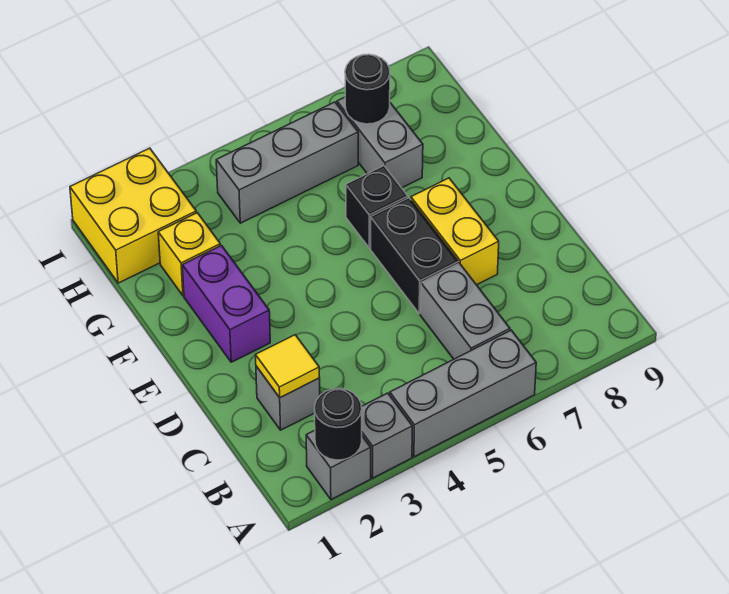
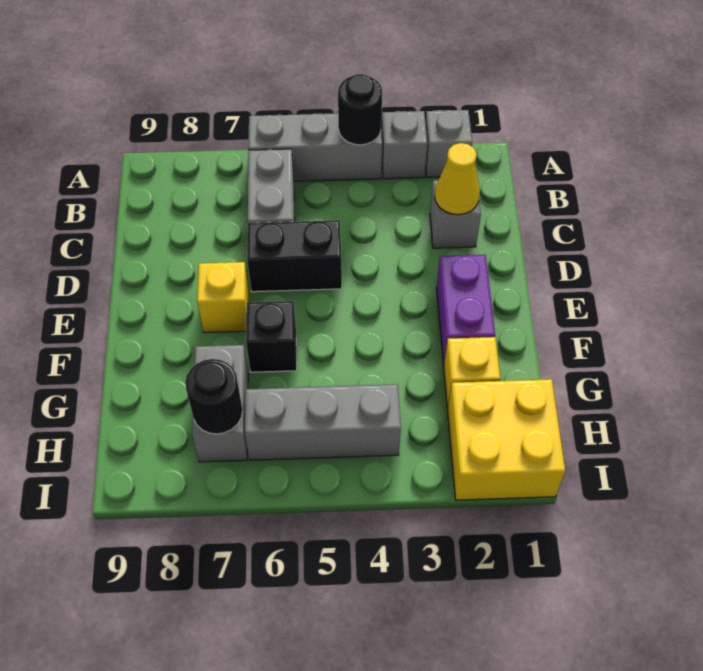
black round brick A2 level 2 -> black round brick A4 level 2
yellow tile C2 level 2 -> yellow cone C2 level 2
black brick D6:E6 level 1 -> black brick D5:D6 level 1
yellow brick D7:E7 level 1 -> yellow brick E7 level 1

